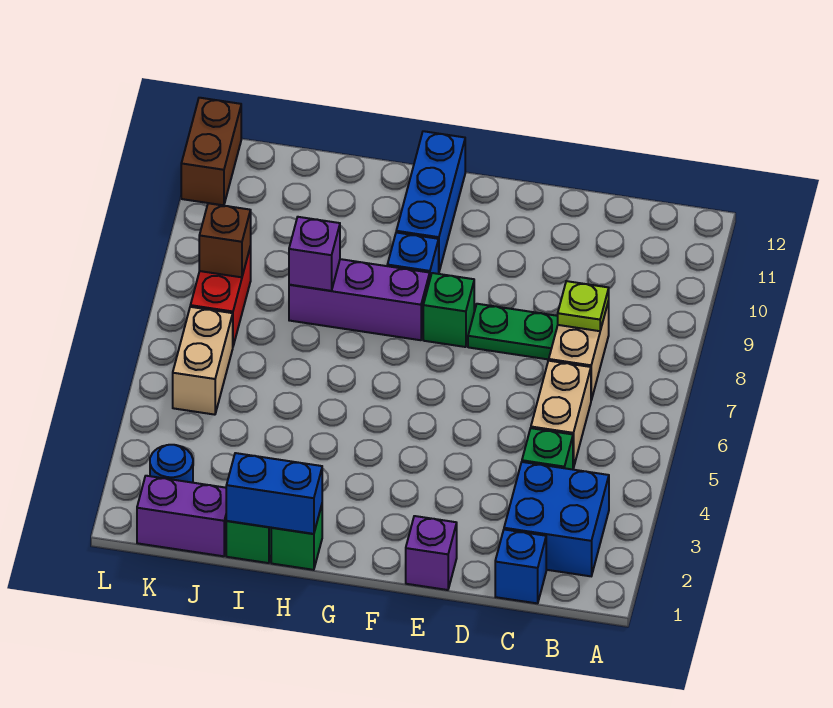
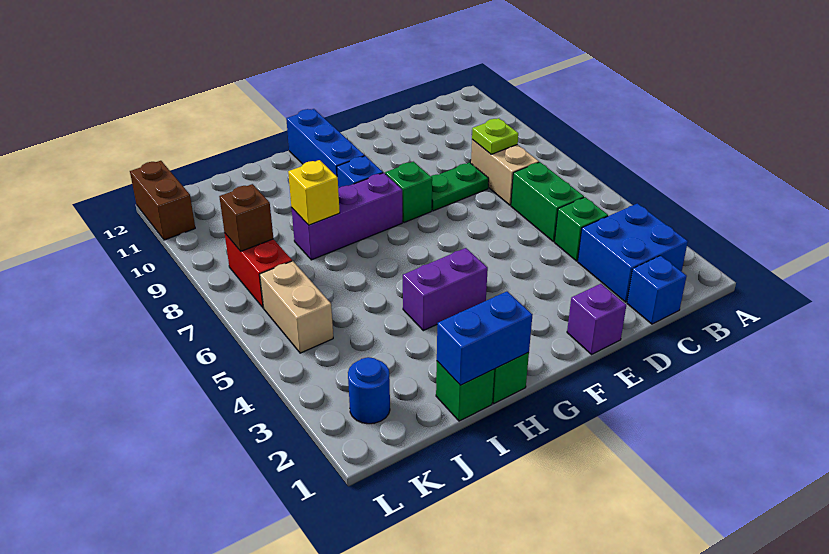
tan brick C5:C6 level 1 -> green brick C5:C6 level 1
purple brick I8 level 2 -> yellow brick I8 level 2
purple brick J1:K1 level 1 -> purple brick G4:H4 level 1

